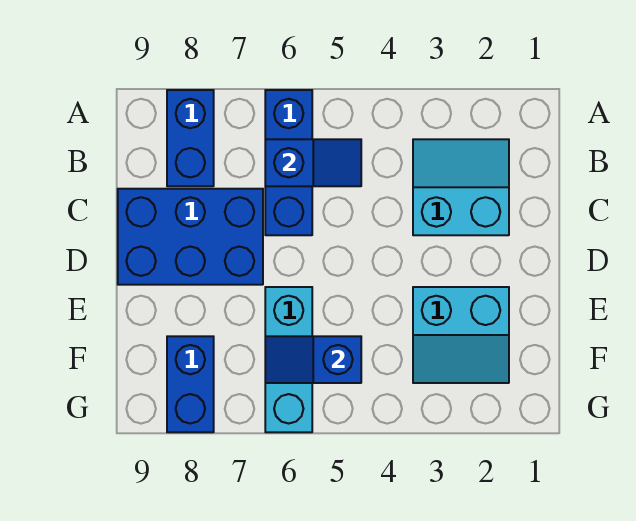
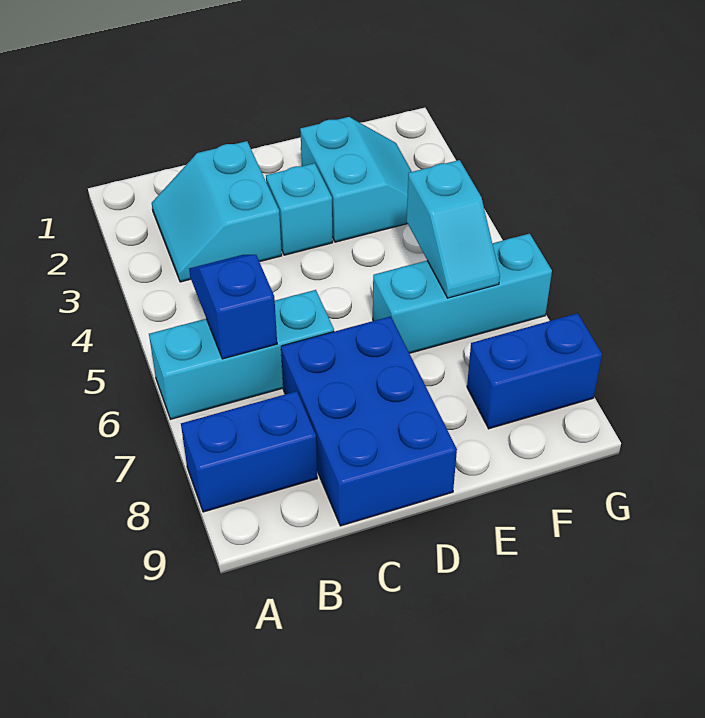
blue brick A6:C6 level 1 -> cyan brick A6:C6 level 1
none -> cyan brick D3 level 1
blue slope F5:F6 level 2 top 5 -> cyan slope F5:F6 level 2 top 5

